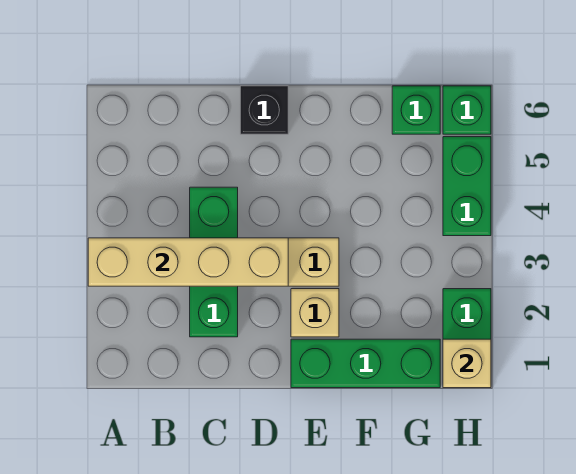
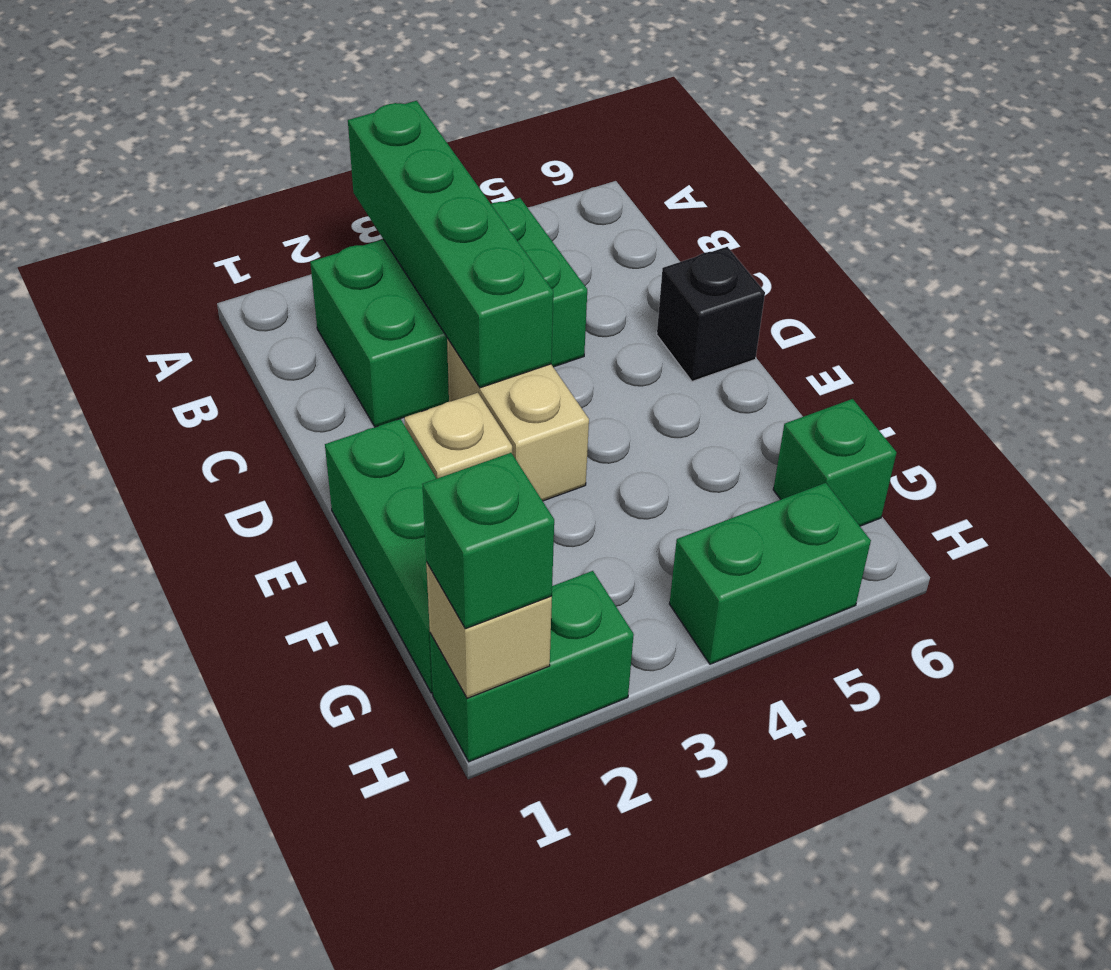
tan brick A3:D3 level 2 -> green brick A3:D3 level 2
green brick C2:C4 level 1 -> green brick B2:C4 level 1
green brick H6 level 1 -> green brick H1 level 3

